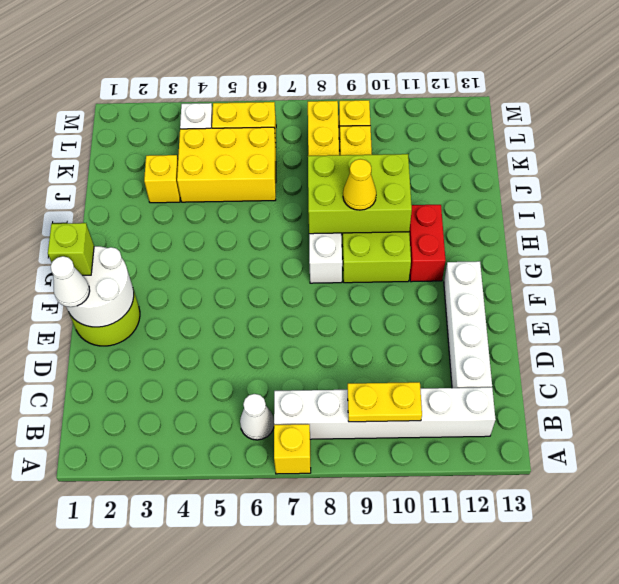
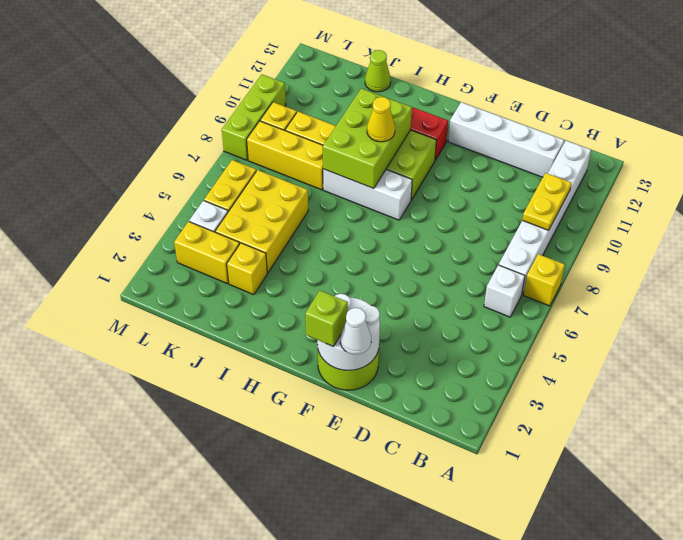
white cone B6 level 1 -> white brick B6 level 1
none -> lime cone J13 level 1
none -> yellow brick K3:L3 level 1
none -> lime brick M8:M10 level 1

